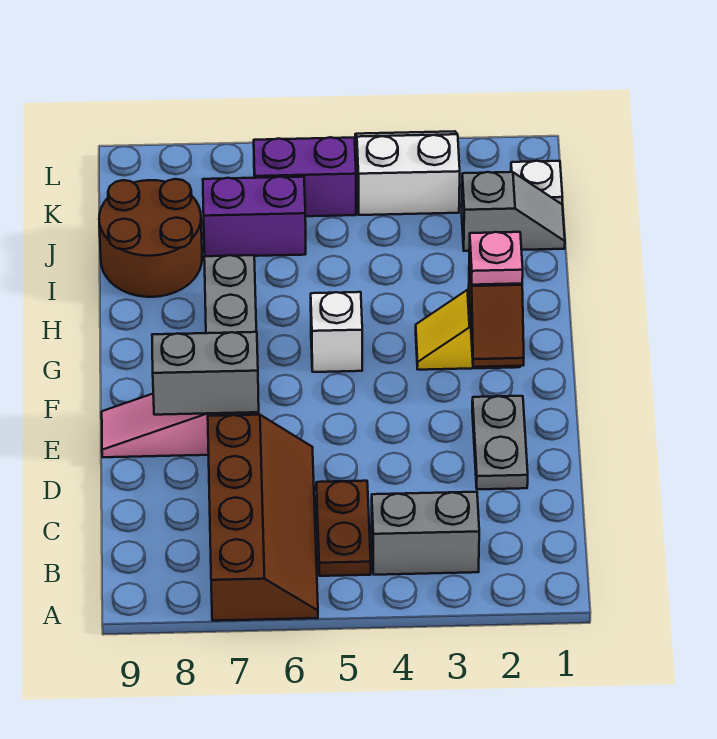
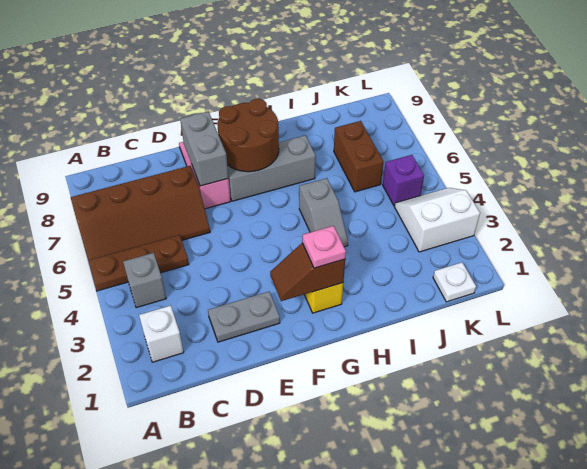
grey brick B3:B4 level 1 -> grey brick B4 level 1
brown plate B5:C5 level 1 -> brown plate A5:C5 level 1
white brick G5 level 1 -> white brick B2 level 1
brown round brick I8:J9 level 1 -> brown round brick F7:G8 level 2
grey slope J1:J2 level 1 top 2 -> grey slope H4:H5 level 1 top 5
purple brick J6:J7 level 1 -> brown brick J6:J7 level 1
white slope K3:L4 level 1 top K -> white slope K3:L4 level 1 top 3
purple brick K5:K6 level 1 -> purple brick K5 level 1

